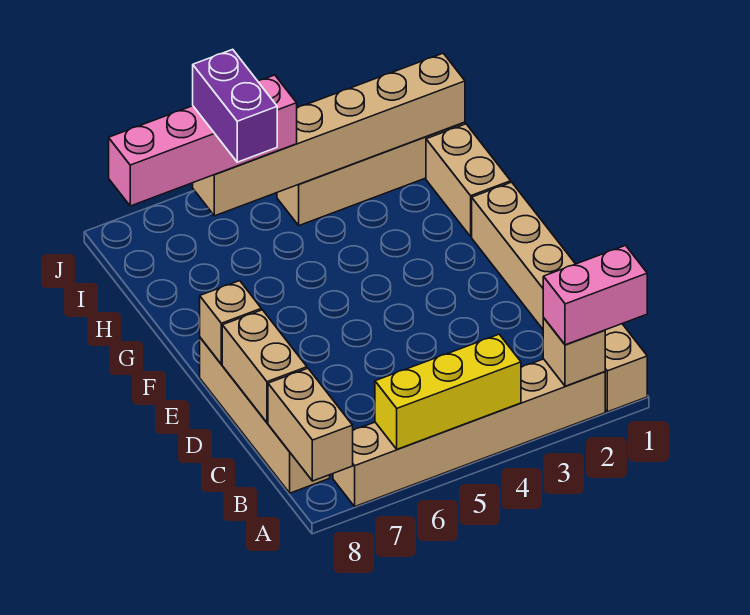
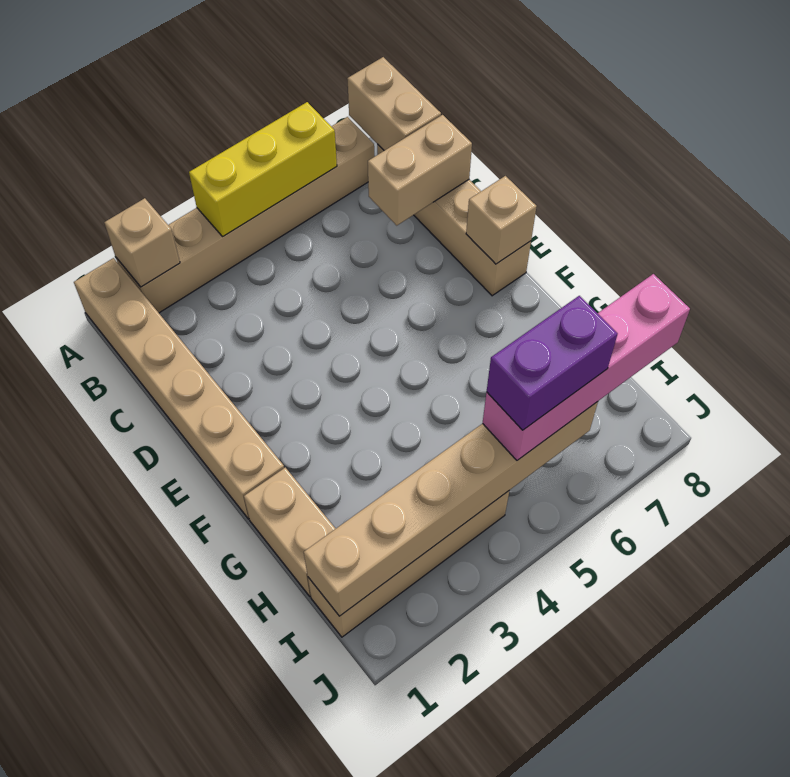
pink brick A1:A2 level 3 -> none
tan brick C8:D8 level 2 -> tan brick C7:C8 level 2
purple brick H6:I6 level 4 -> purple brick I5:I6 level 4

